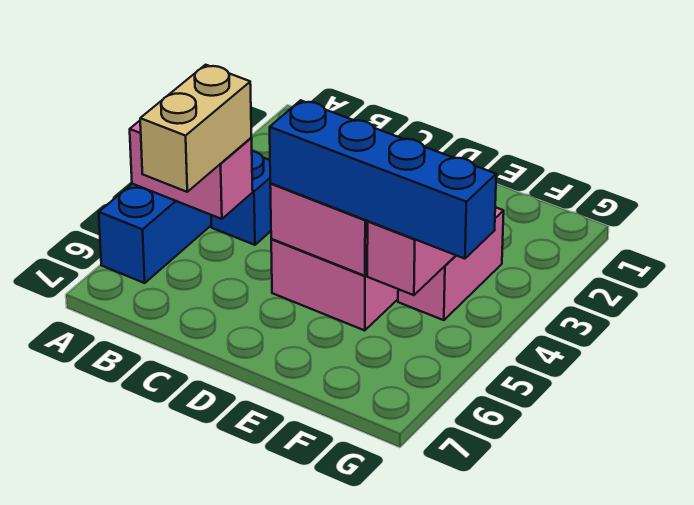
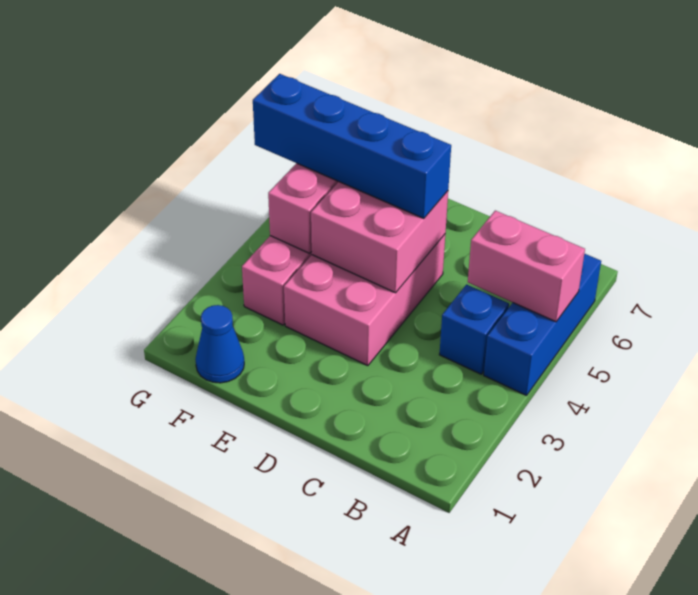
tan brick B5:B6 level 3 -> none
none -> blue cone F1 level 1

